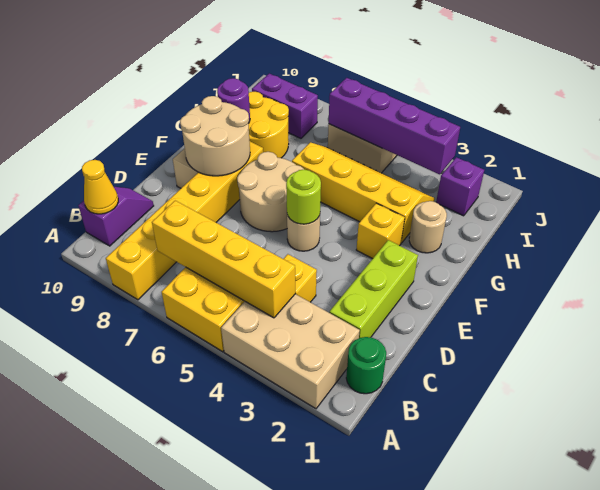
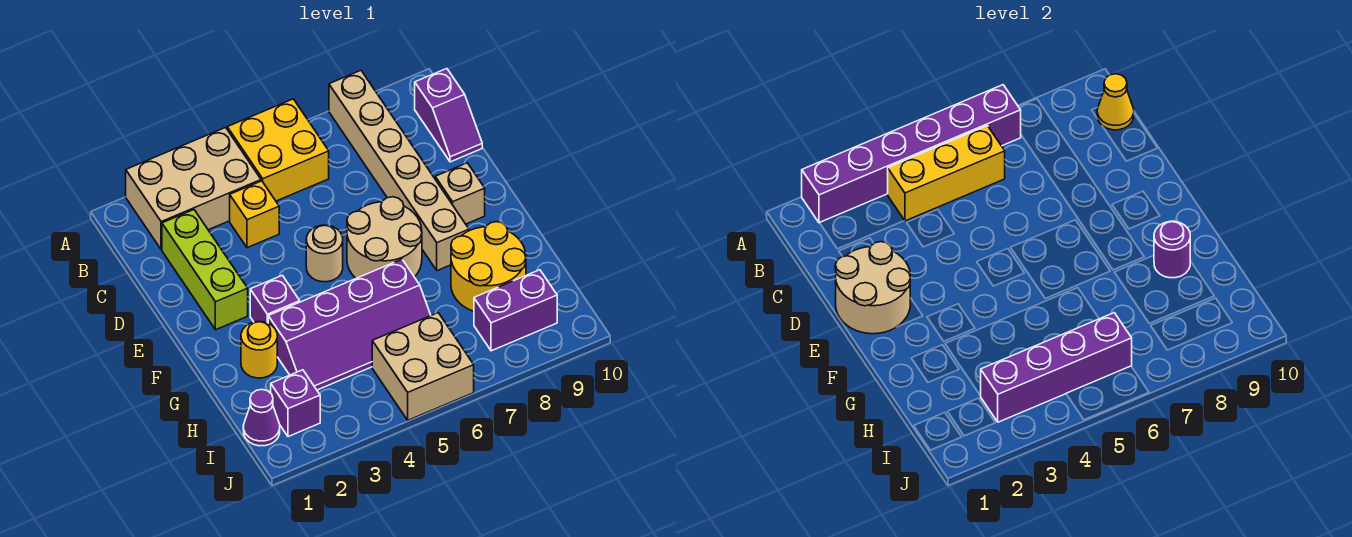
none -> purple brick A2:A7 level 2
yellow brick A8:F8 level 1 -> tan brick A8:F8 level 1
green round brick B1 level 1 -> none
yellow brick B4:B7 level 2 -> yellow brick B4:B6 level 2
lime round brick E5 level 2 -> none
tan round brick E8:F9 level 2 -> tan round brick D1:E2 level 2
yellow brick F3 level 1 -> purple brick F3 level 1
tan round brick G2 level 1 -> yellow round brick G2 level 1
yellow slope G3:H6 level 1 top G -> purple slope G3:H6 level 1 top G
none -> purple cone I1 level 1

